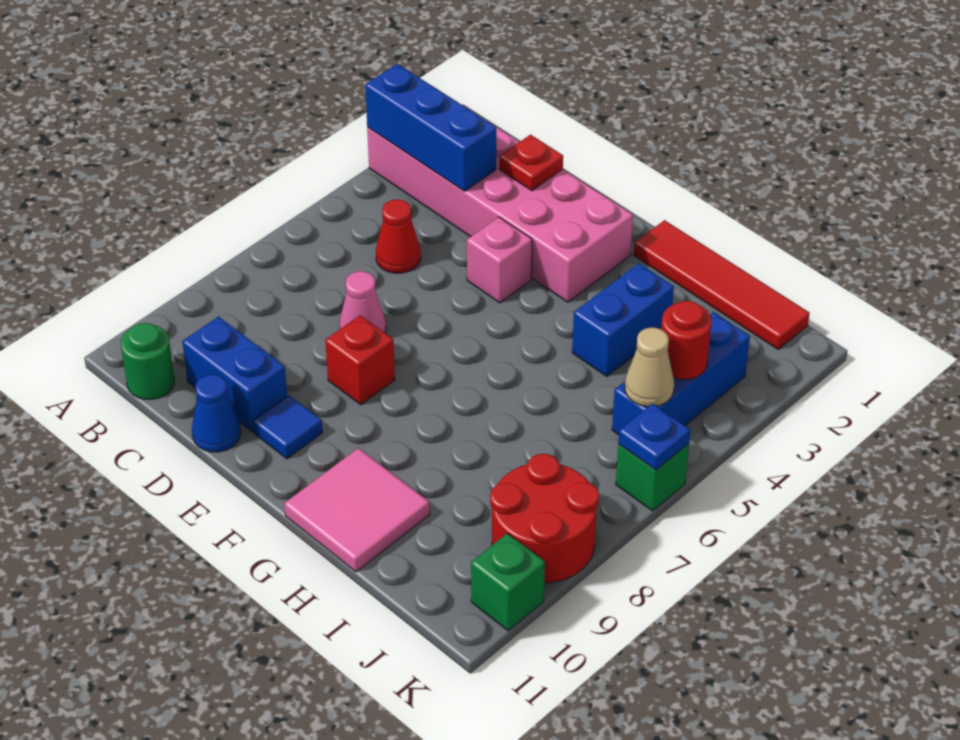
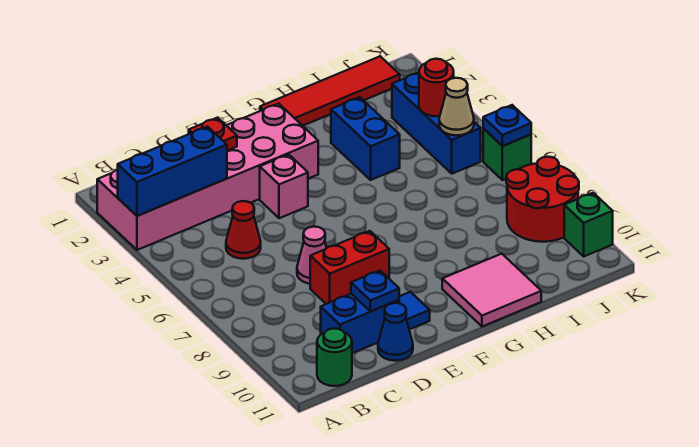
none -> blue plate D10 level 2
red brick E8 level 1 -> red brick D8:E8 level 1

